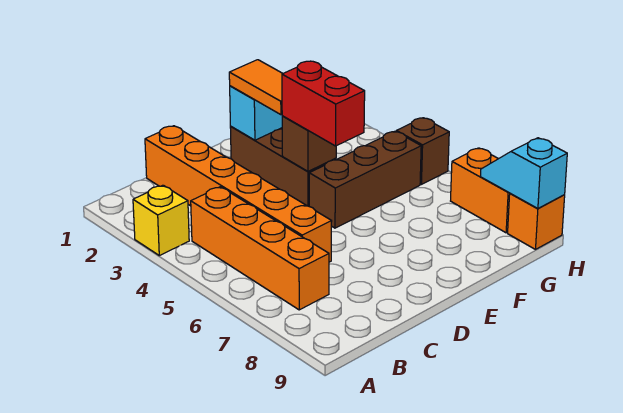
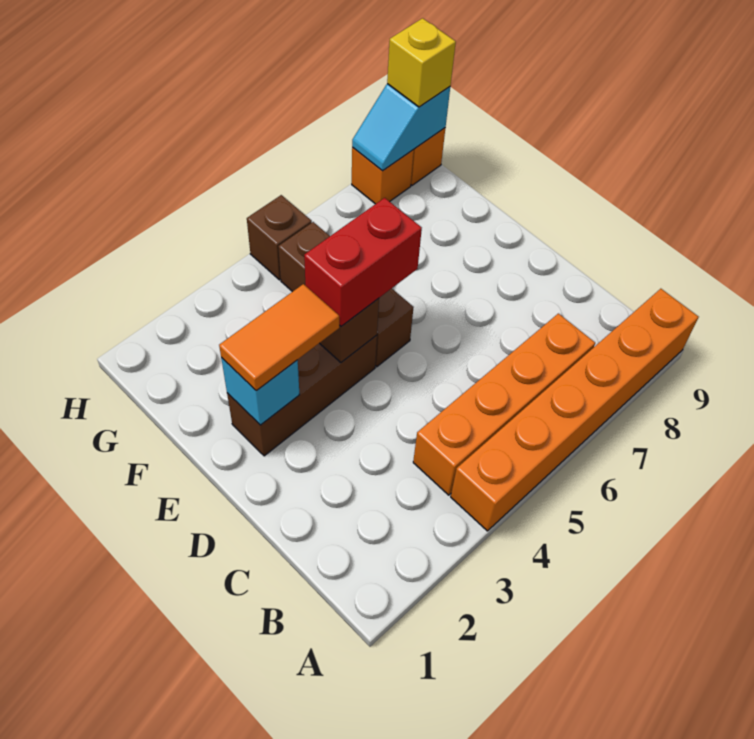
yellow brick A3 level 1 -> yellow brick H9 level 3
orange brick C1:C6 level 1 -> orange brick A4:A9 level 1
orange brick H7:H8 level 1 -> orange brick H8 level 1

